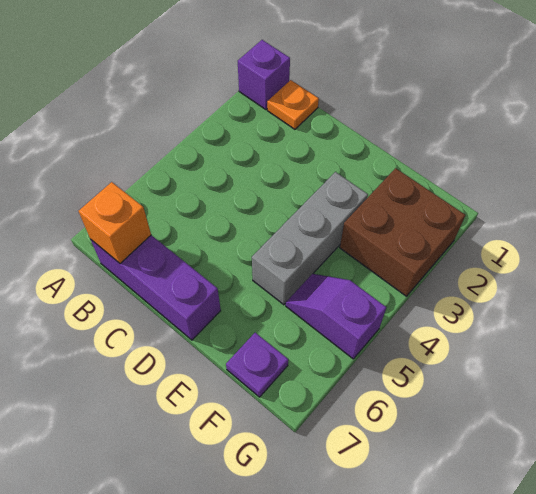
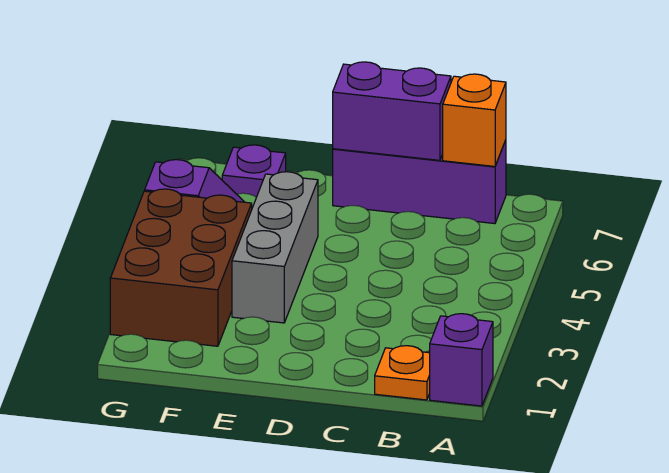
none -> purple brick C7:D7 level 2
brown brick F2:G3 level 1 -> brown brick F2:G4 level 1

